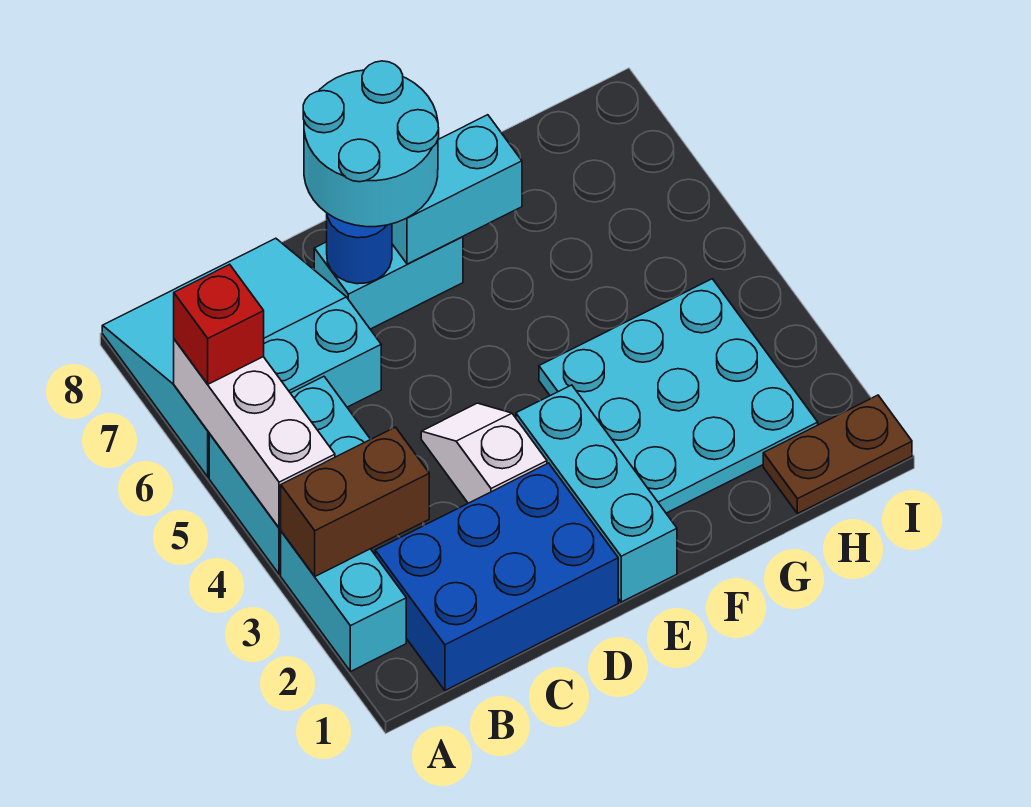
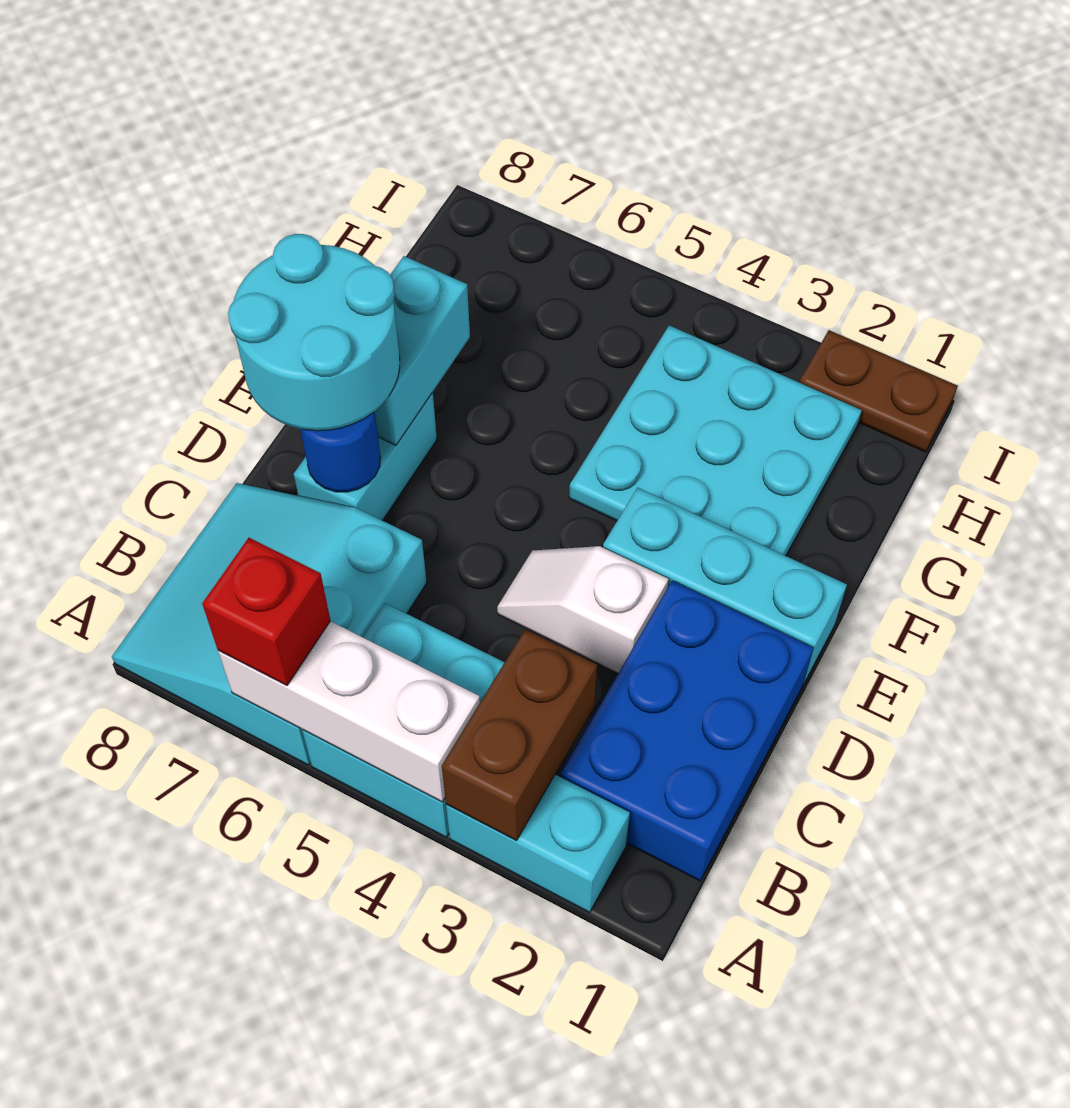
brown plate H1:I1 level 1 -> brown plate I1:I2 level 1

